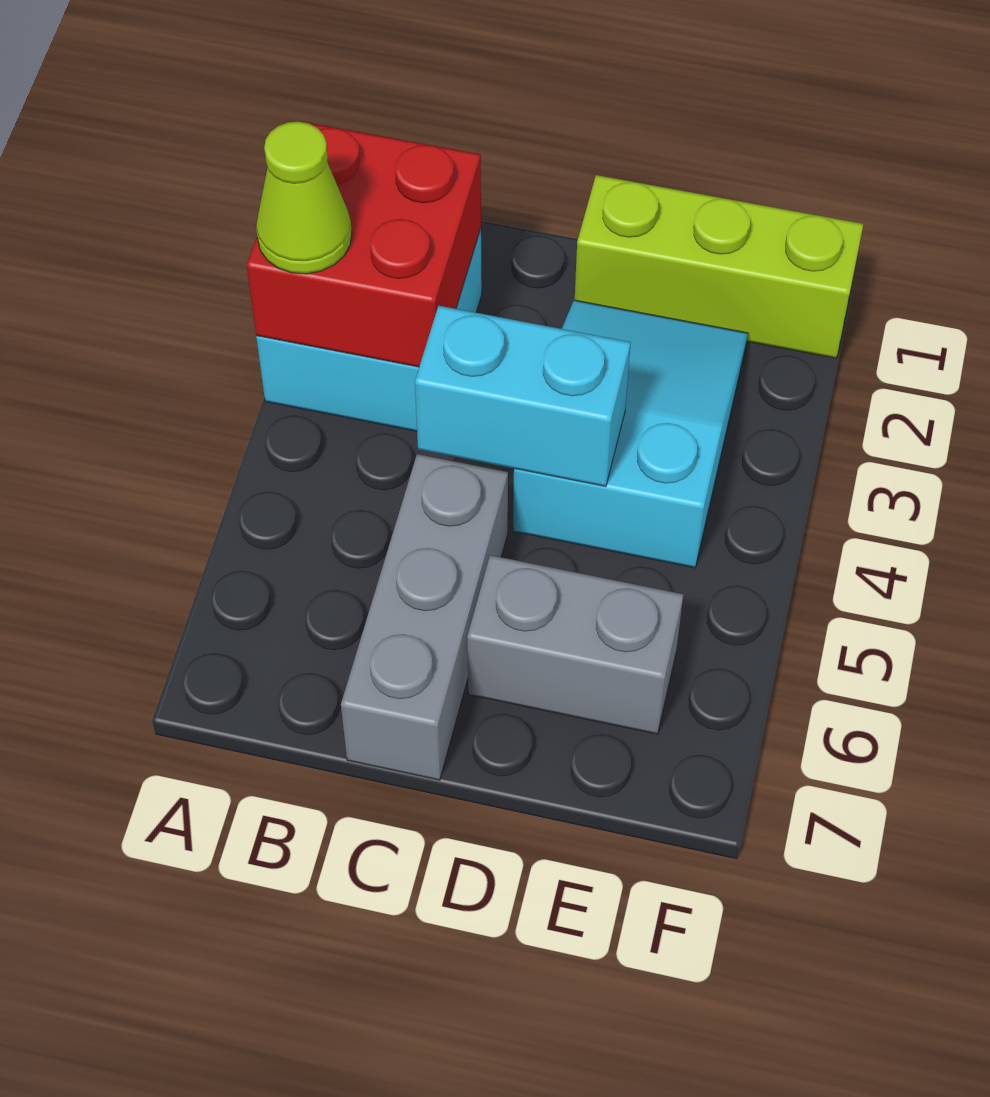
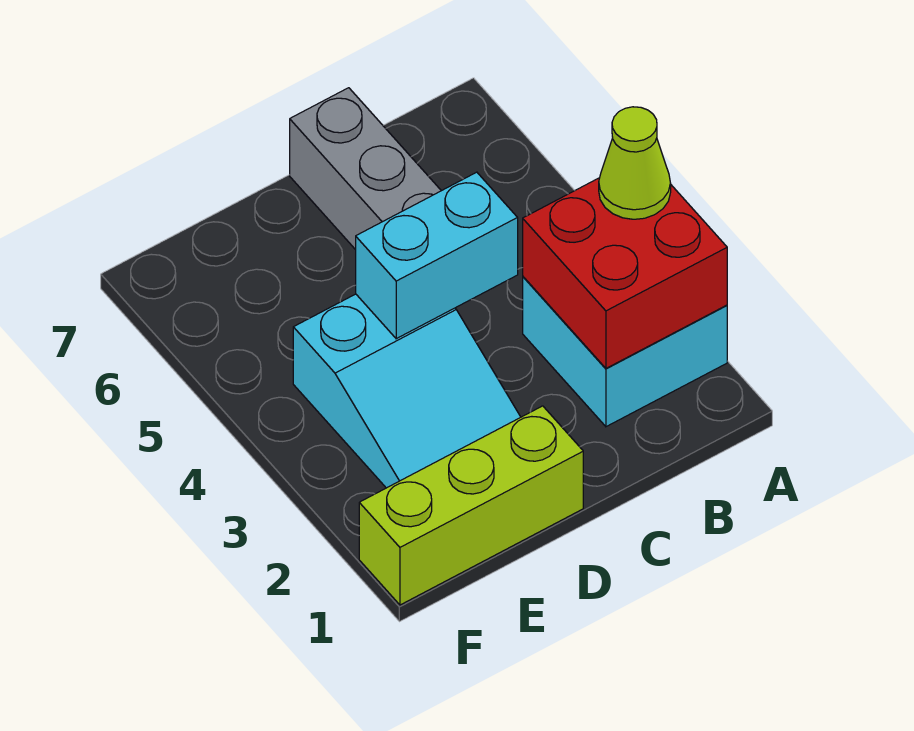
grey brick D6:E6 level 1 -> none

